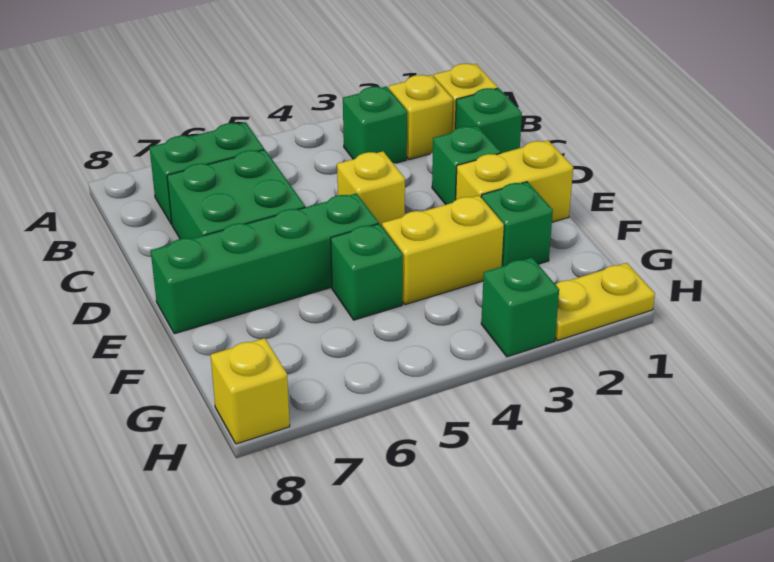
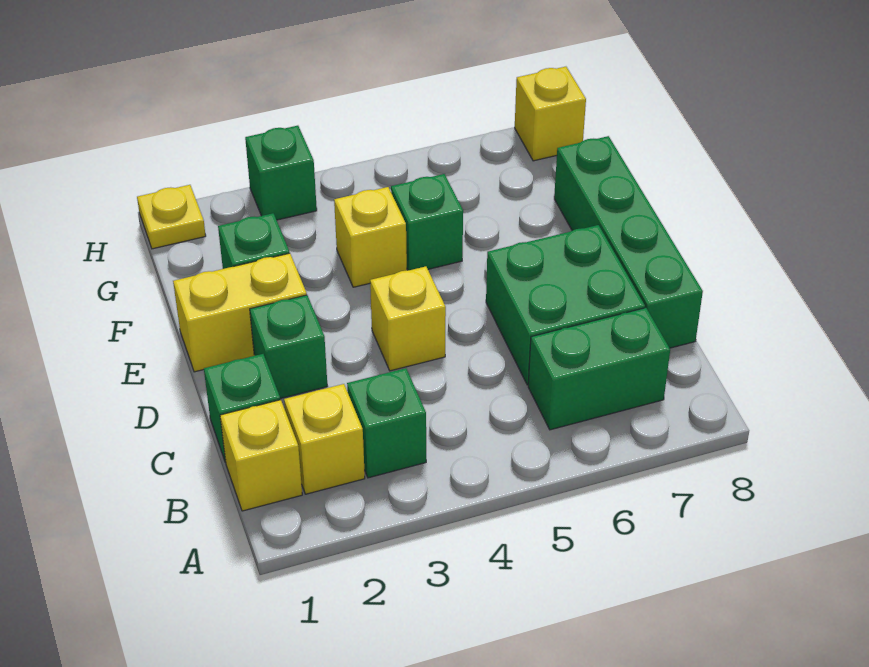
green brick E5:E8 level 1 -> green brick C8:F8 level 1
yellow brick F3:F4 level 1 -> yellow brick F4 level 1
yellow plate H1:H2 level 1 -> yellow plate H1 level 1

